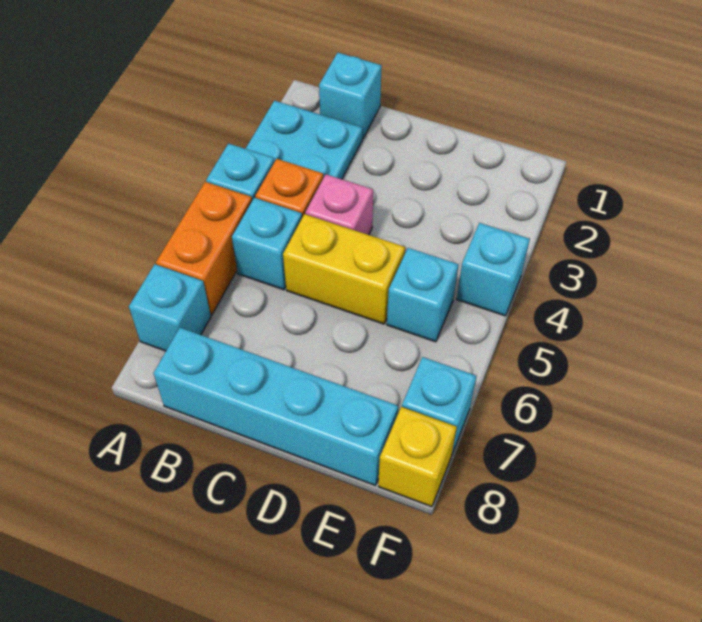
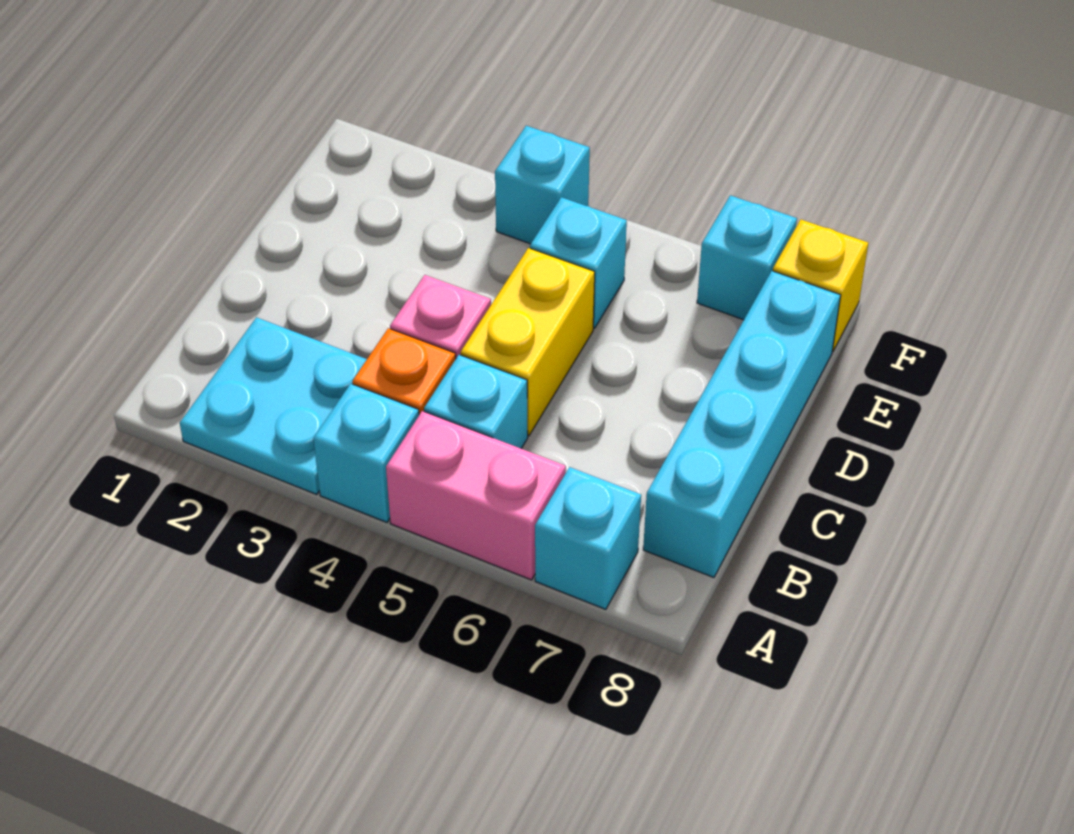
orange brick A5:A6 level 1 -> pink brick A5:A6 level 1
cyan brick B1 level 1 -> none

